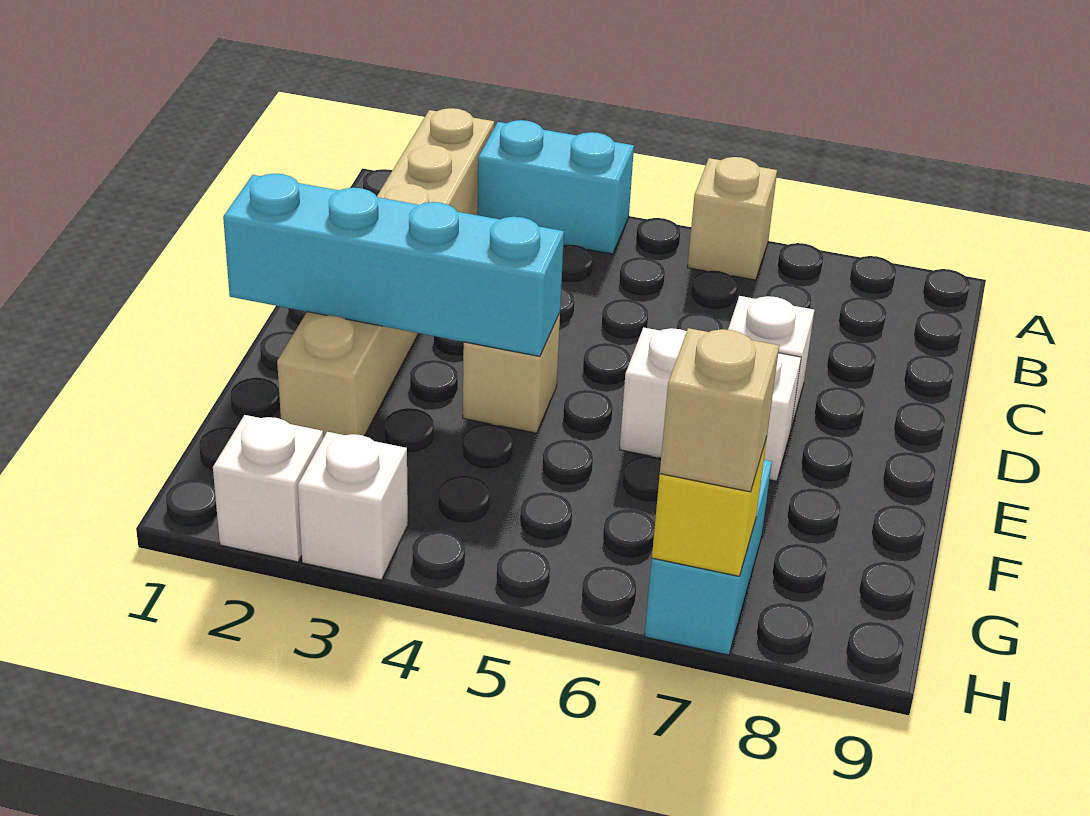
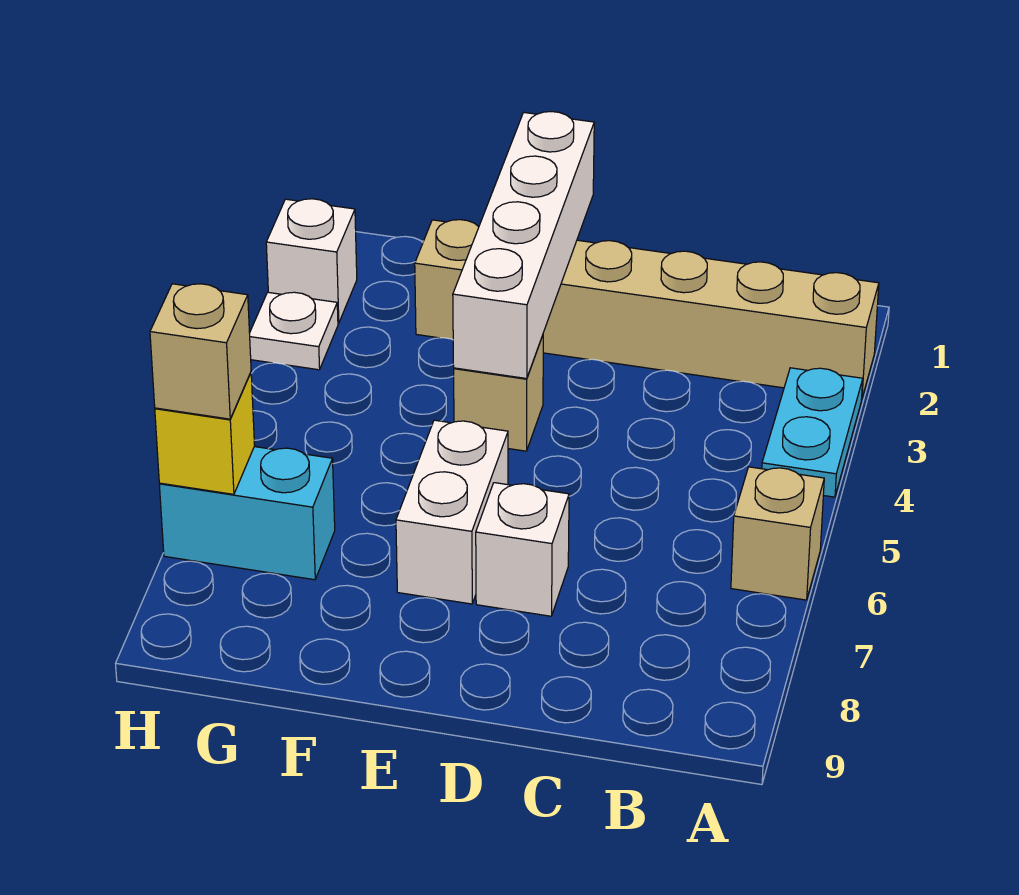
cyan brick A3:A4 level 1 -> cyan plate A3:A4 level 1
cyan brick E1:E4 level 2 -> white brick E1:E4 level 2
white brick H3 level 1 -> white plate H3 level 1

